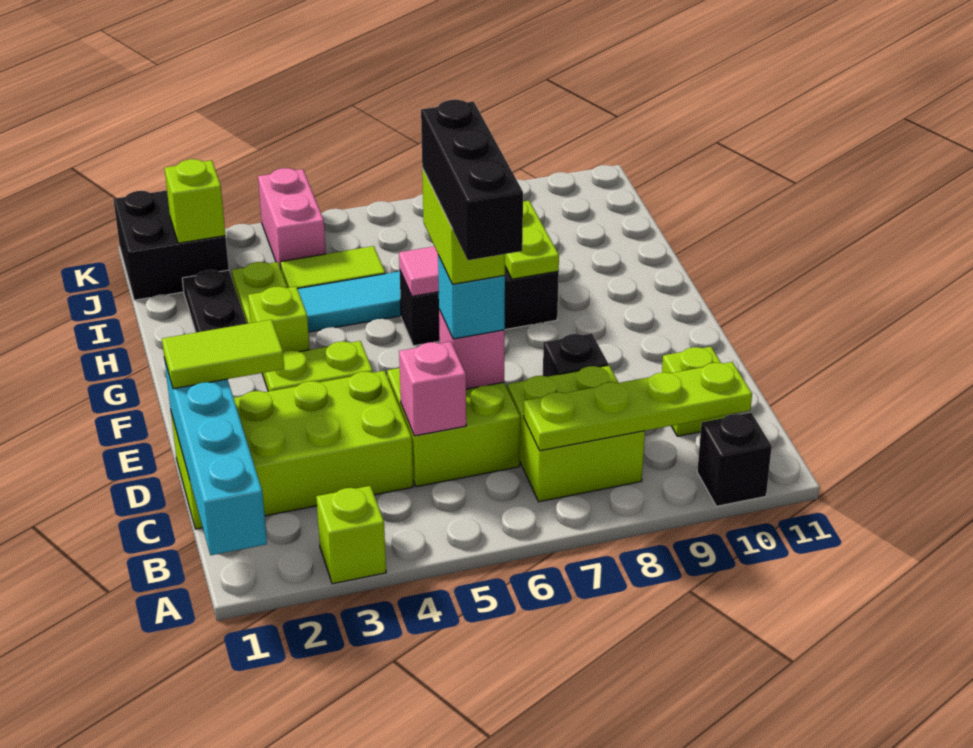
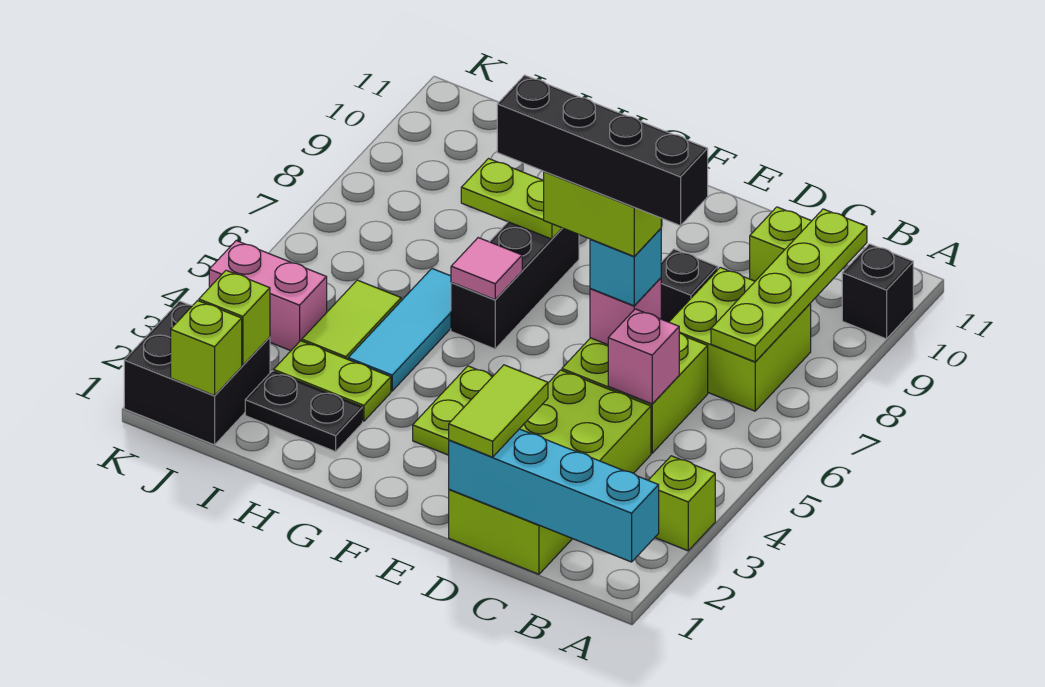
black brick C6:E6 level 5 -> black brick C6:F6 level 5
lime brick G3 level 1 -> lime brick J1 level 2

